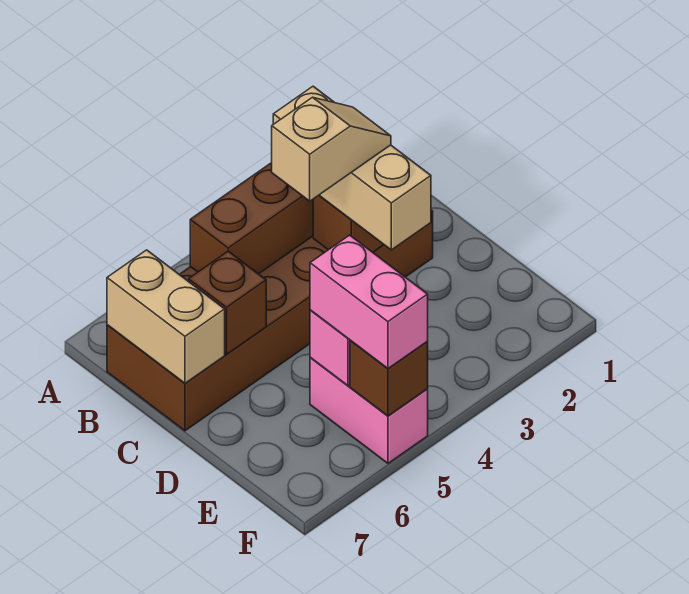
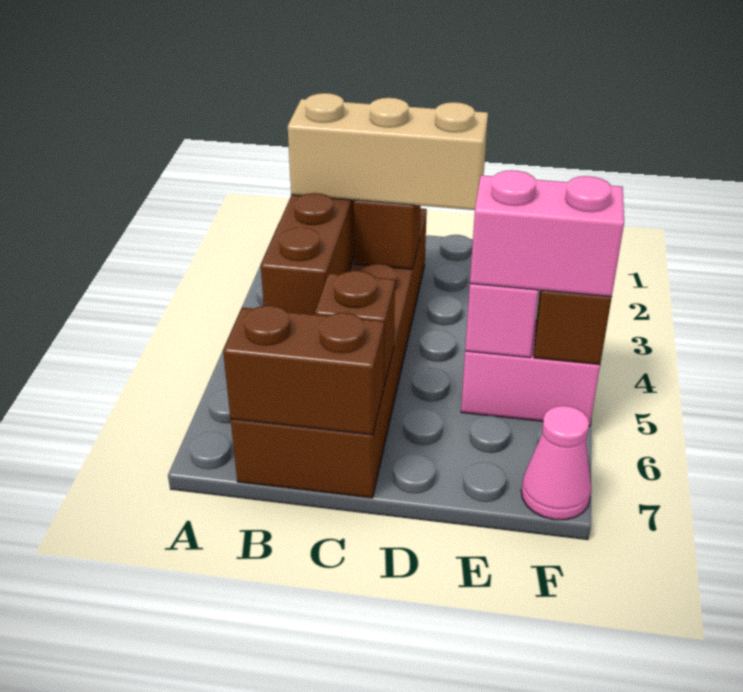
tan brick B7:C7 level 2 -> brown brick B7:C7 level 2
tan slope C3:C4 level 4 top 4 -> none
none -> pink cone F7 level 1

